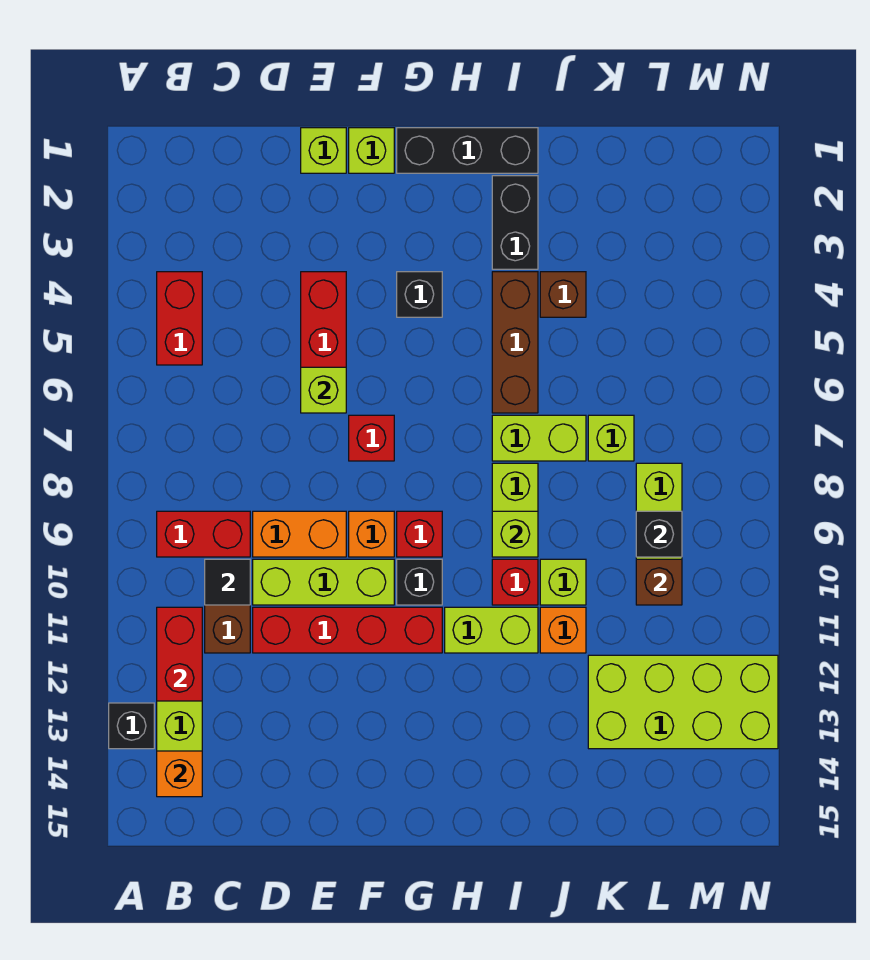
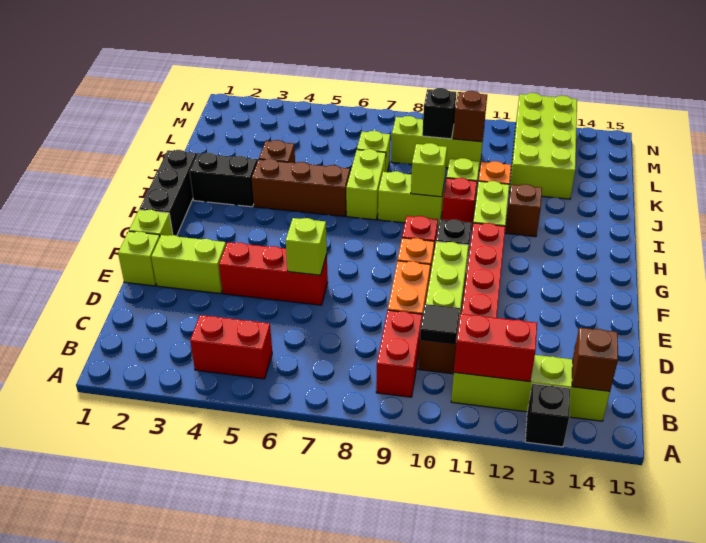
orange brick B14 level 2 -> brown brick B14 level 2
none -> lime brick E2:E3 level 1
red brick F7 level 1 -> none
black brick G4 level 1 -> none
none -> brown brick I12 level 1

